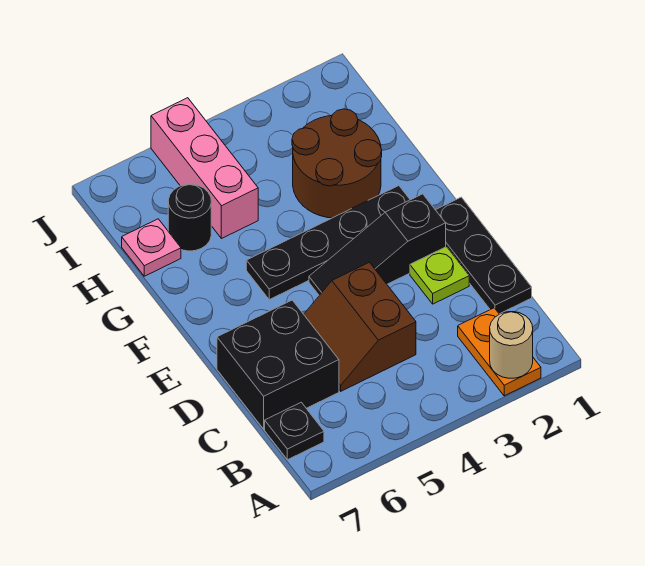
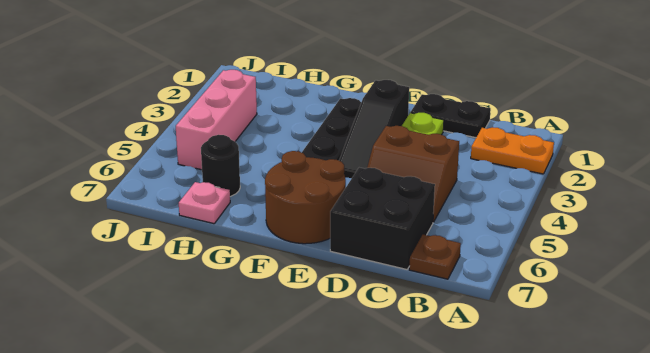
tan round brick A2 level 2 -> none
black plate B7 level 1 -> brown plate B7 level 1
black plate C1:E1 level 1 -> black plate C1:D1 level 1
brown round brick G2:H3 level 1 -> brown round brick E6:F7 level 1
pink brick H5:J5 level 1 -> pink brick I3:I5 level 1

